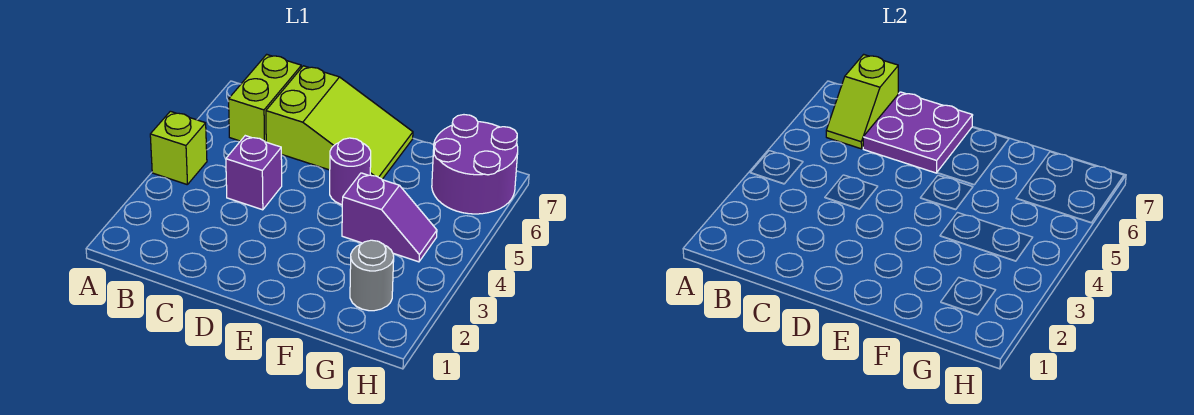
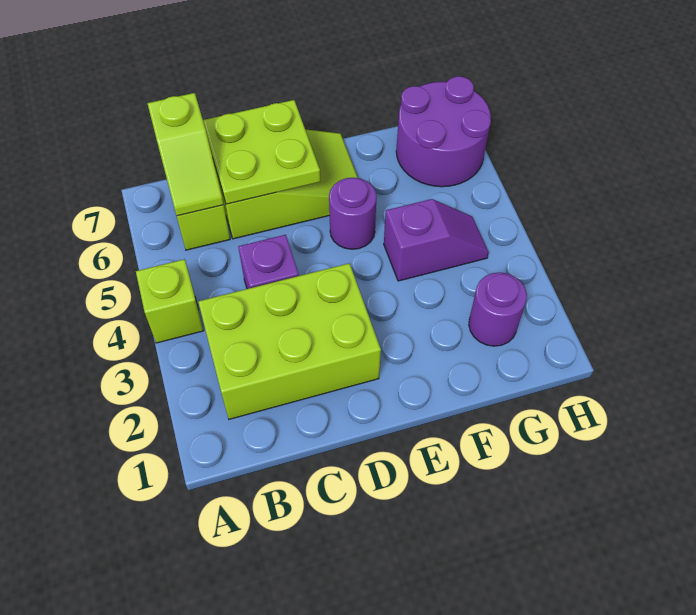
none -> lime brick B2:D3 level 1
purple plate C6:D7 level 2 -> lime plate C6:D7 level 2
grey round brick G2 level 1 -> purple round brick G2 level 1

